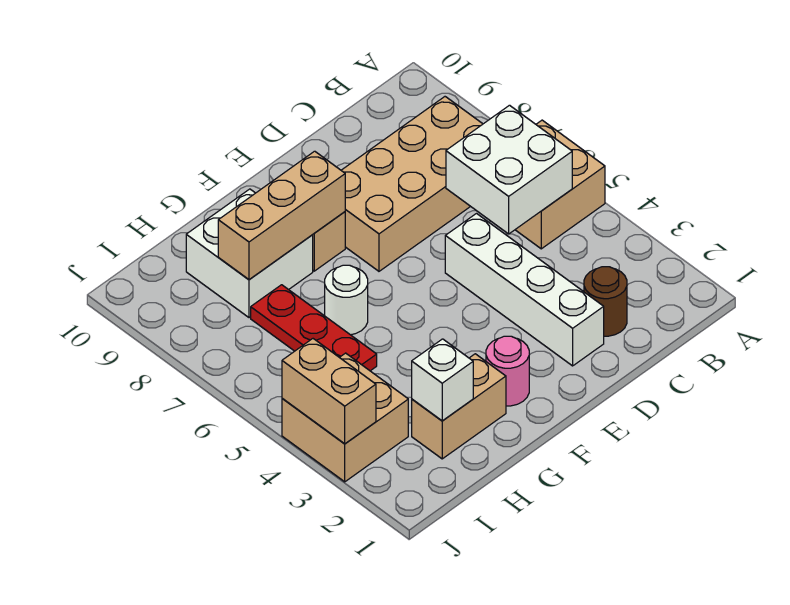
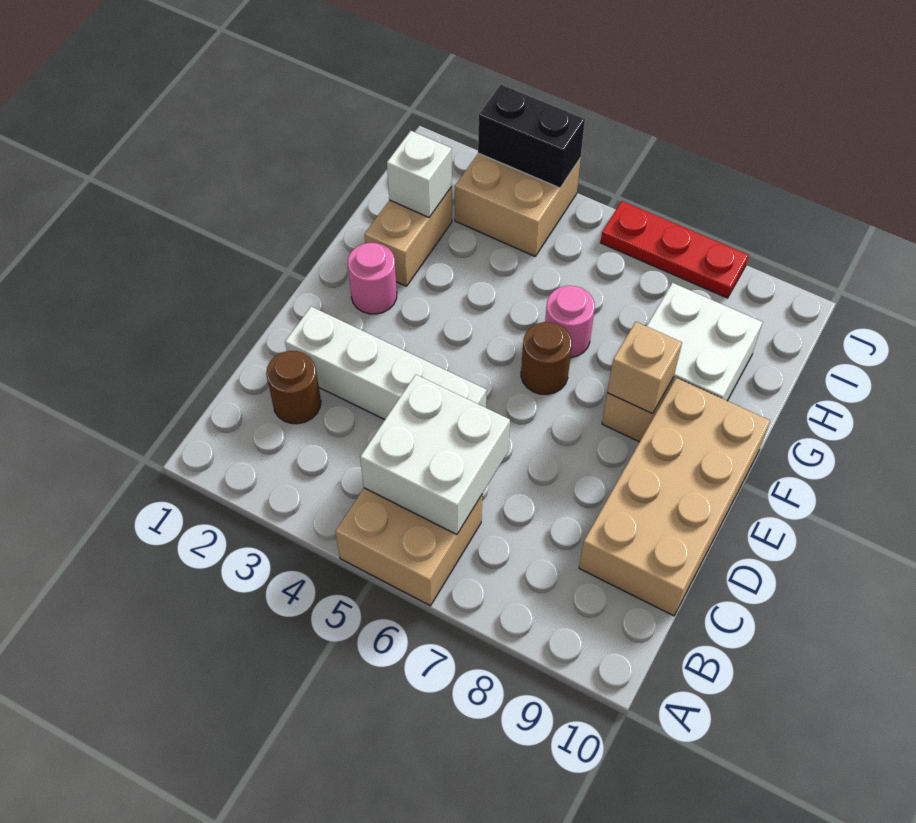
tan brick B7:E8 level 1 -> tan brick C9:F10 level 1
none -> brown round brick F6 level 1
tan brick F8:H8 level 2 -> tan brick F8 level 2
white round brick G6 level 1 -> pink round brick G6 level 1
red plate H5:H7 level 1 -> red plate J6:J8 level 1
tan brick J3:J4 level 2 -> black brick J3:J4 level 2

